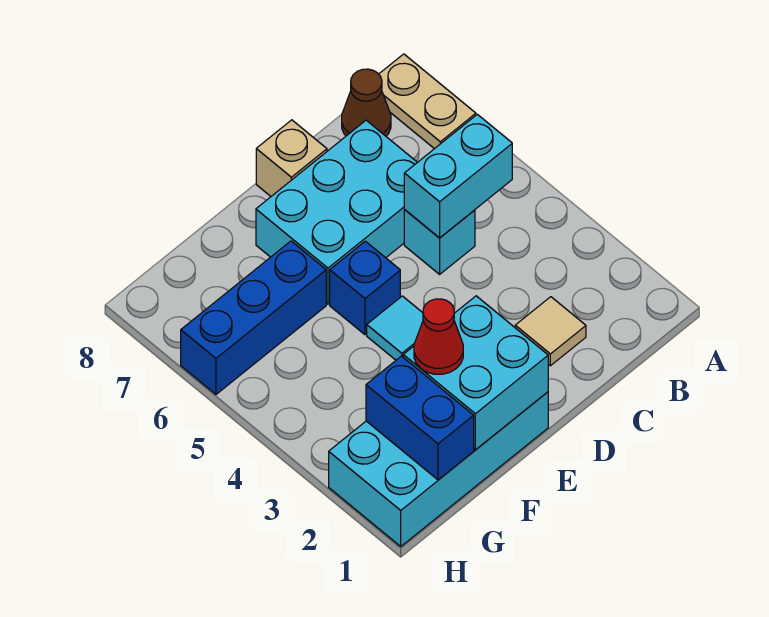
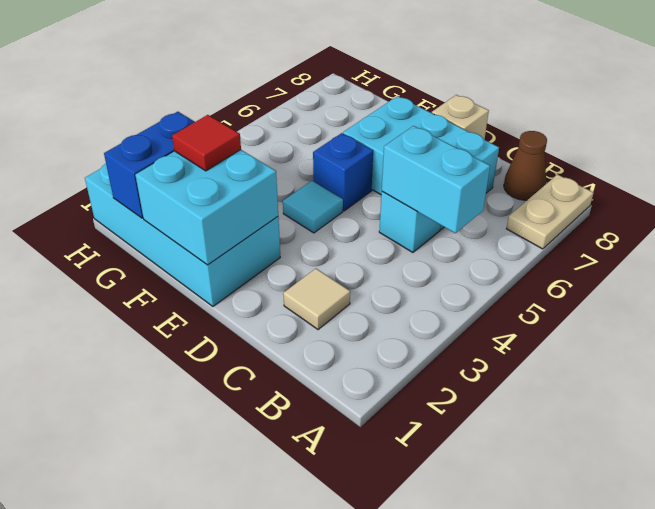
red cone F2 level 3 -> red tile F2 level 3
blue brick F6:H6 level 1 -> none

